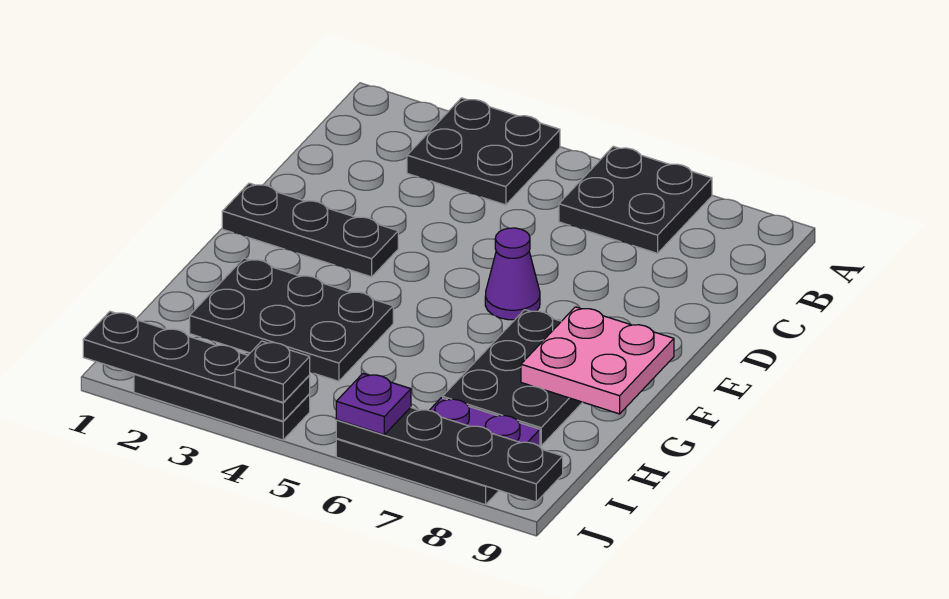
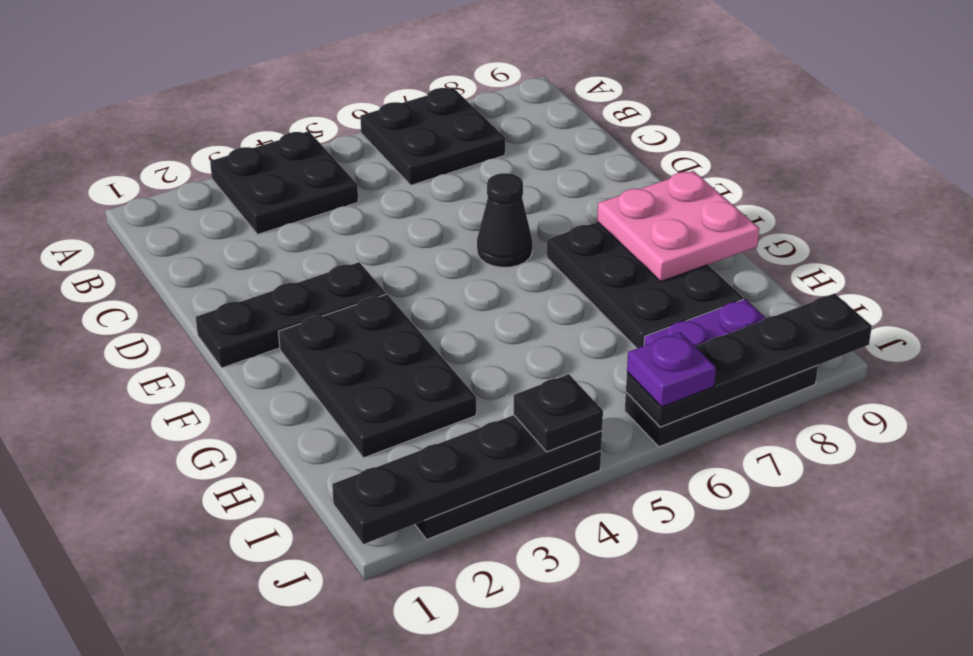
purple cone E6 level 1 -> black cone E6 level 1
black plate G2:H4 level 1 -> black plate F2:H3 level 1

